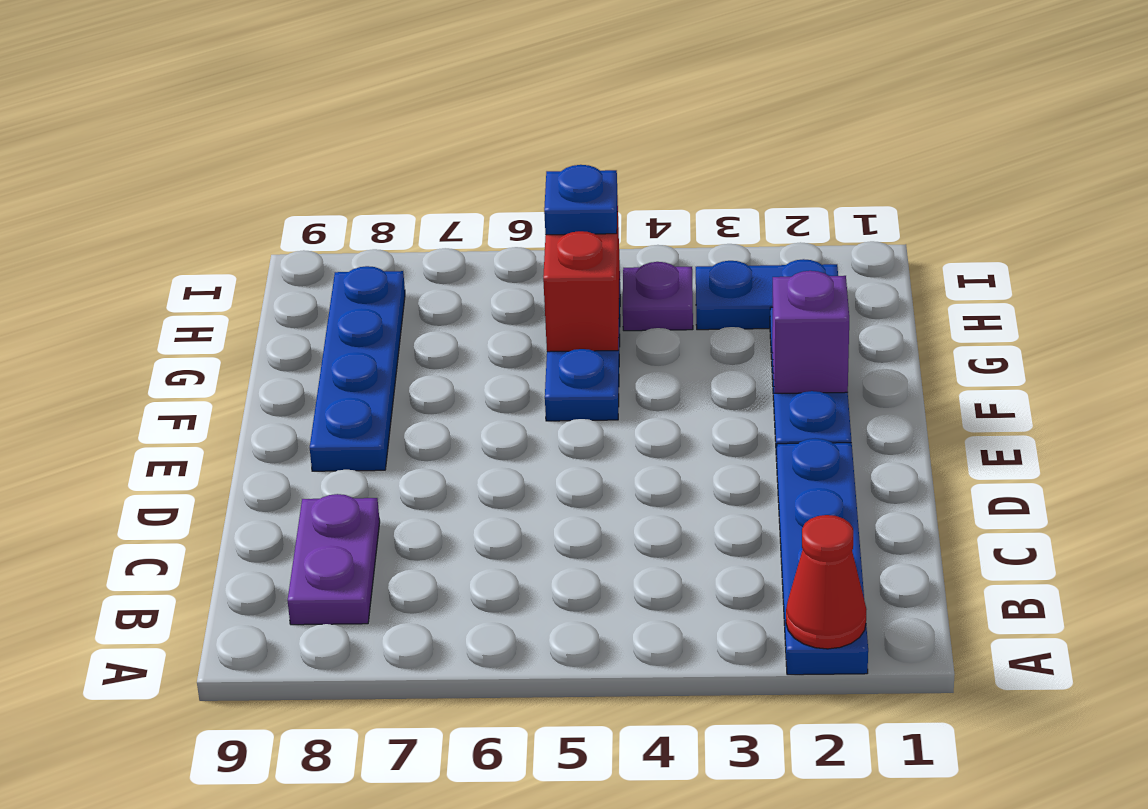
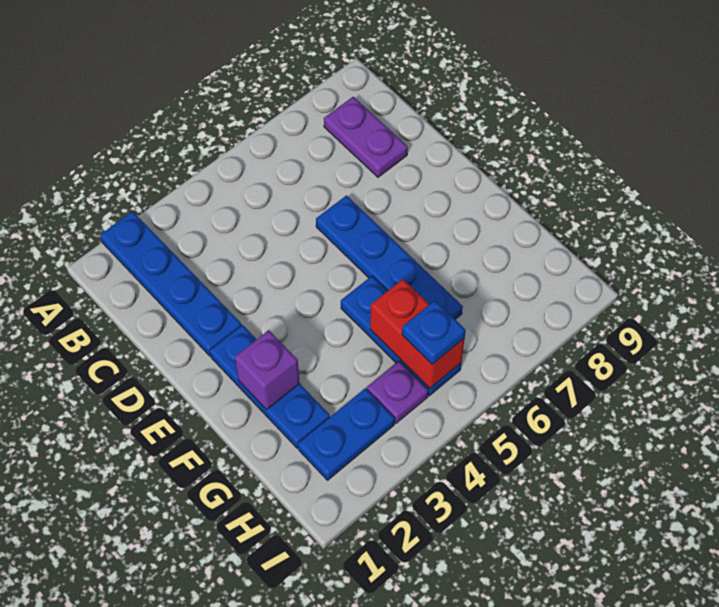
red cone A2 level 2 -> none
blue plate E8:H8 level 1 -> blue plate D6:G6 level 1

